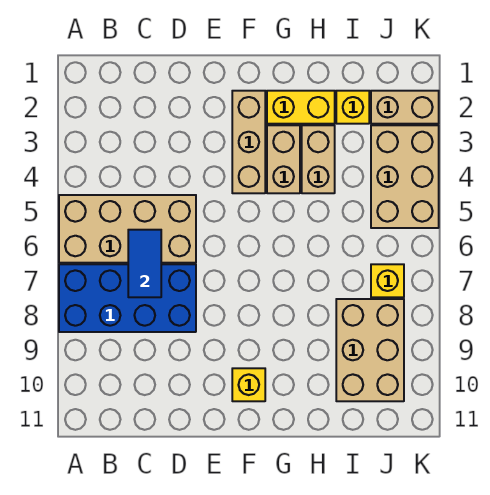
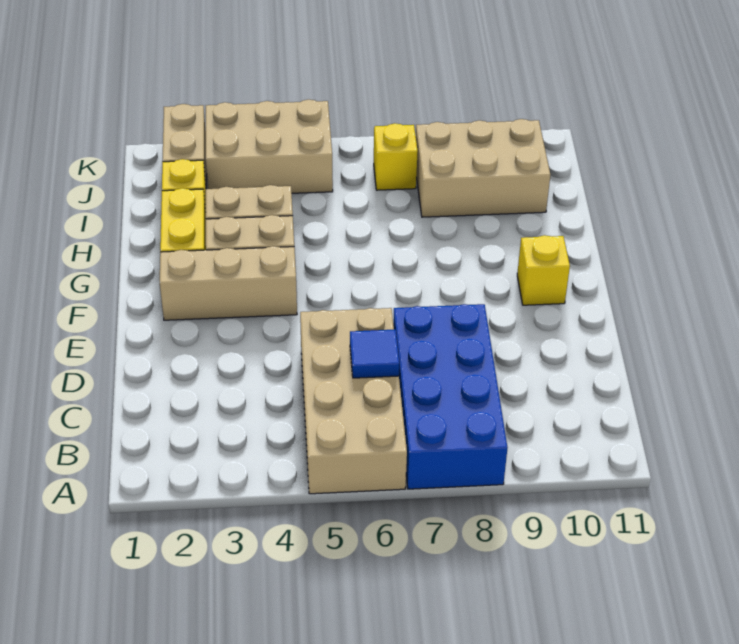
blue tile C6:C7 level 2 -> blue tile C6 level 2

